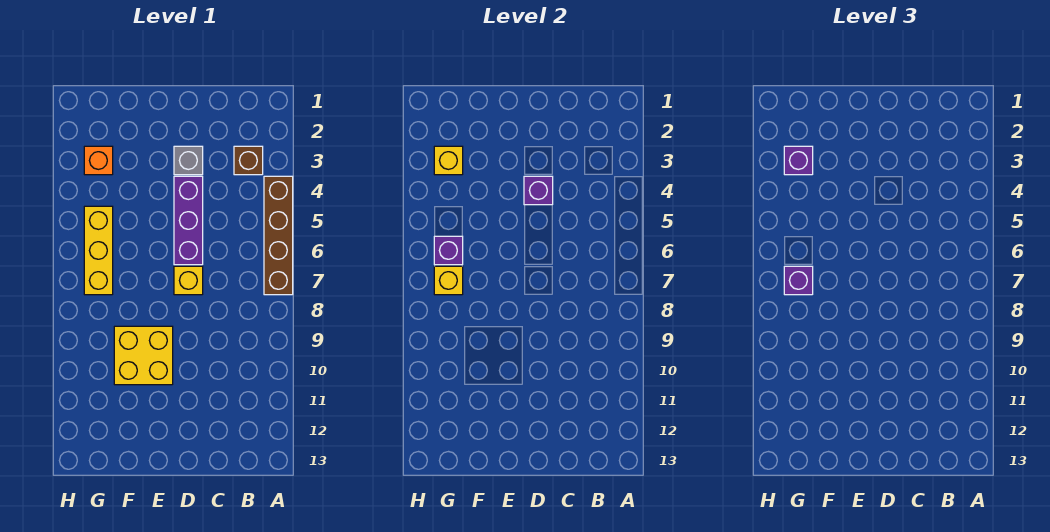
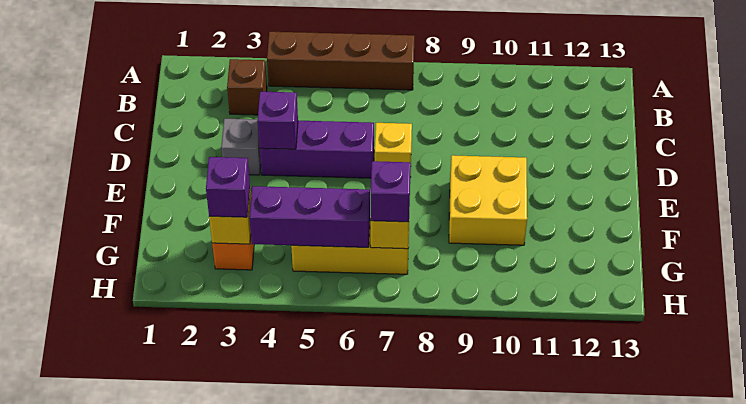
purple brick G6 level 2 -> purple brick G4:G6 level 2

